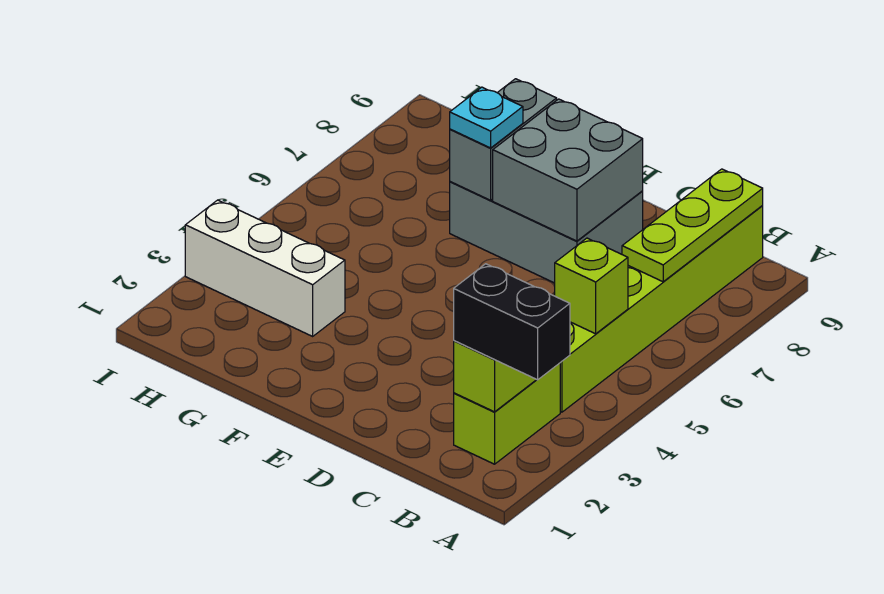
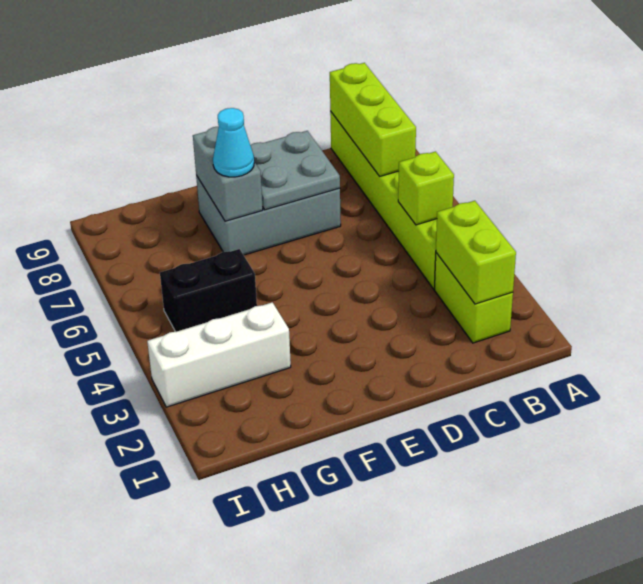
black brick A2:B2 level 3 -> black brick G5:H5 level 1
lime plate B7:B9 level 2 -> lime brick B7:B9 level 2
grey brick D7:E8 level 2 -> grey plate D7:E8 level 2
cyan plate F7 level 3 -> cyan cone F7 level 3

